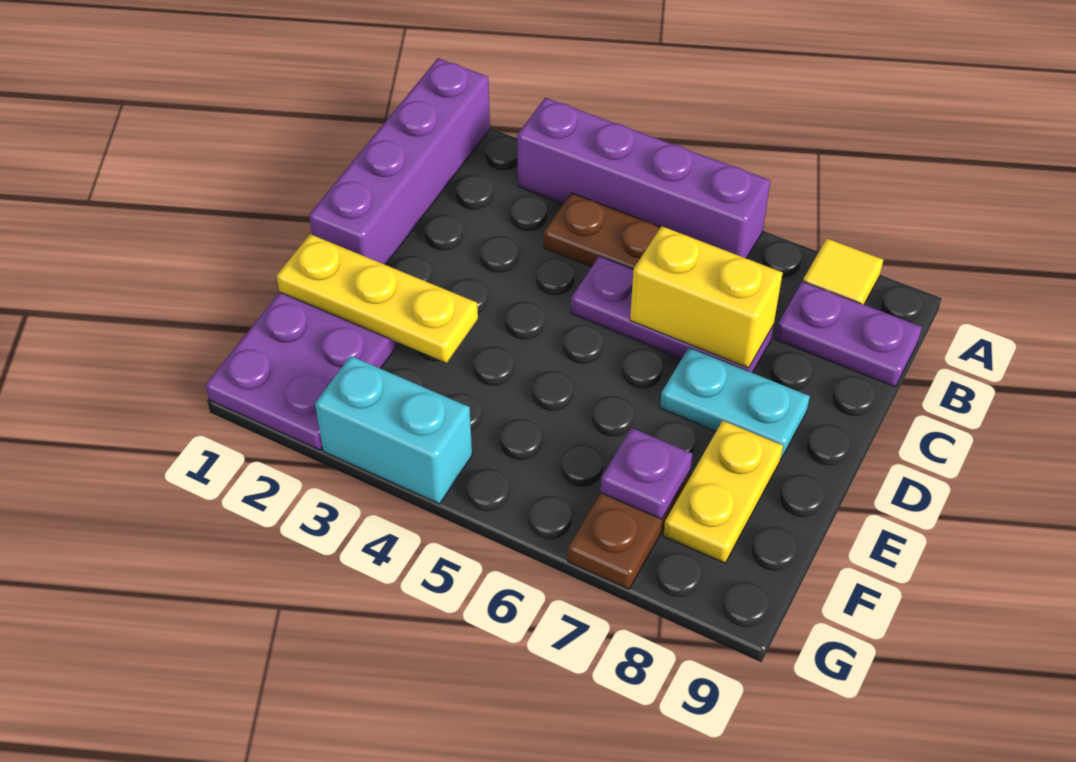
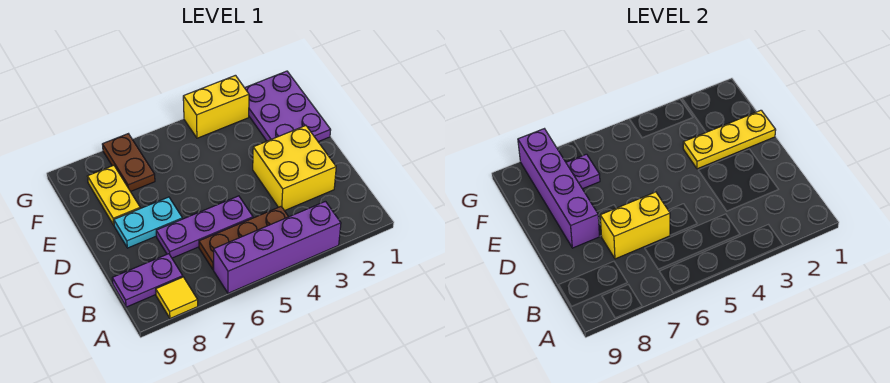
purple brick A1:D1 level 1 -> purple brick D8:G8 level 2
none -> yellow brick C2:D3 level 1
cyan brick G3:G4 level 1 -> yellow brick G3:G4 level 1

